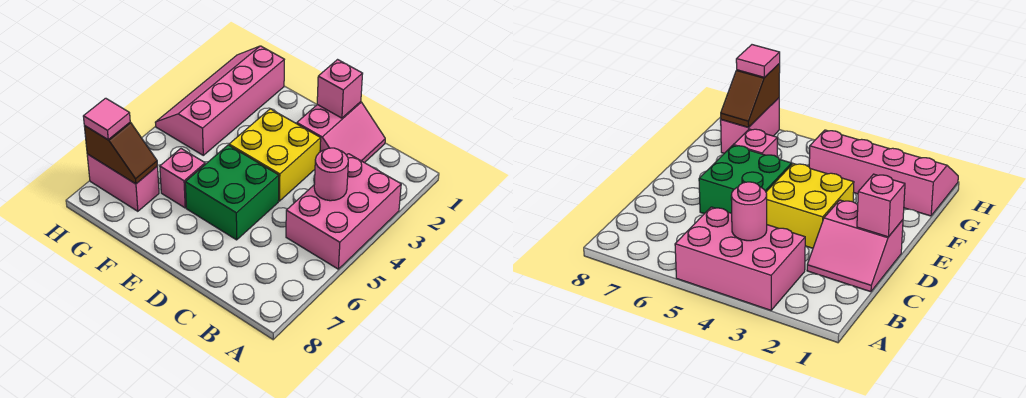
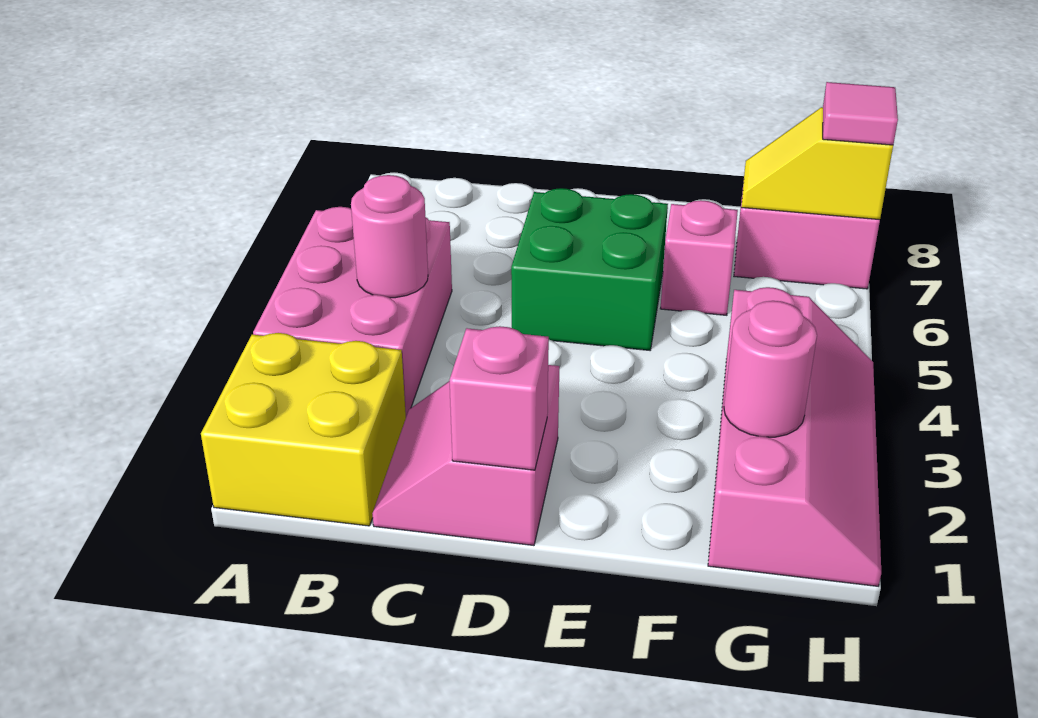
yellow brick D3:E4 level 1 -> yellow brick A1:B2 level 1
none -> pink round brick G2 level 2
brown slope G7:H7 level 2 top H -> yellow slope G7:H7 level 2 top H

